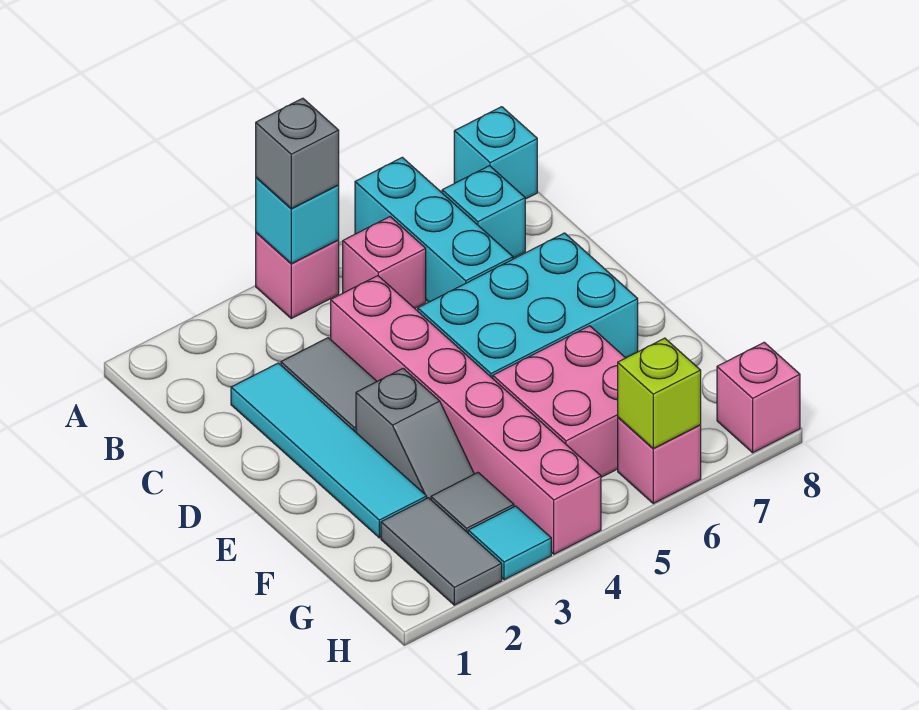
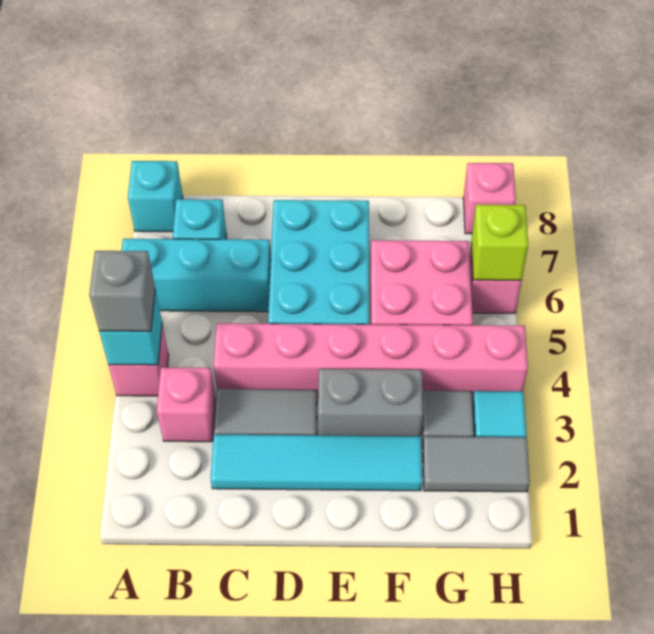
pink brick B5 level 1 -> pink brick B3 level 1
grey slope E3:F3 level 1 top E -> grey brick E3:F3 level 1

